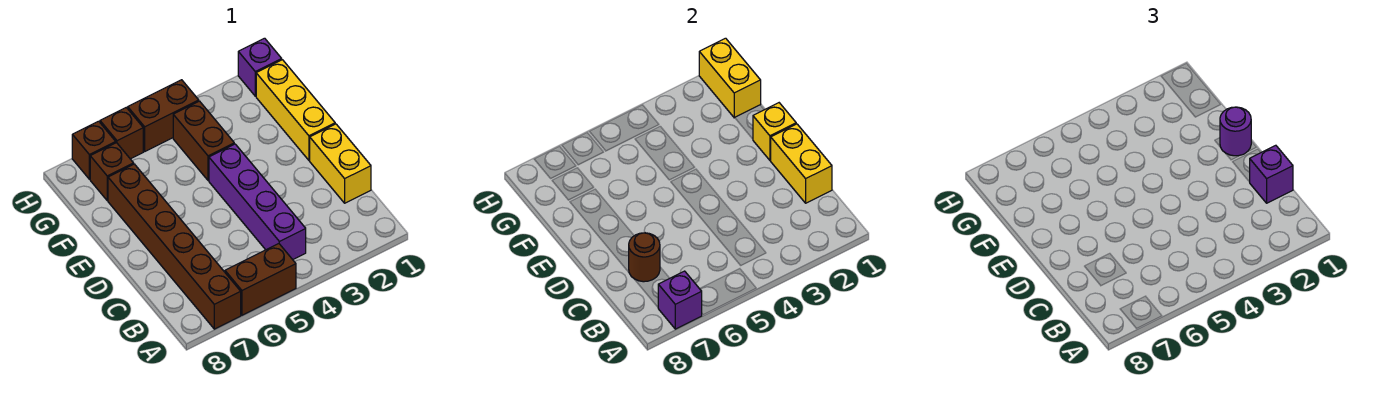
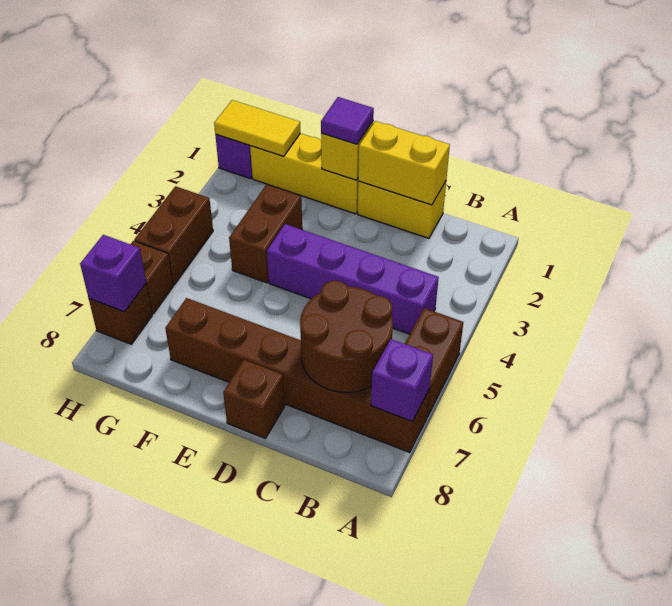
purple brick C1 level 3 -> purple brick H7 level 2
brown round brick C7 level 2 -> brown round brick B6:C7 level 2
purple round brick E1 level 3 -> purple tile E1 level 3
brown brick F4:G4 level 1 -> brown brick F3:F4 level 1
yellow brick G1:H1 level 2 -> yellow tile G1:H1 level 2
brown brick G7 level 1 -> brown brick D8 level 1

